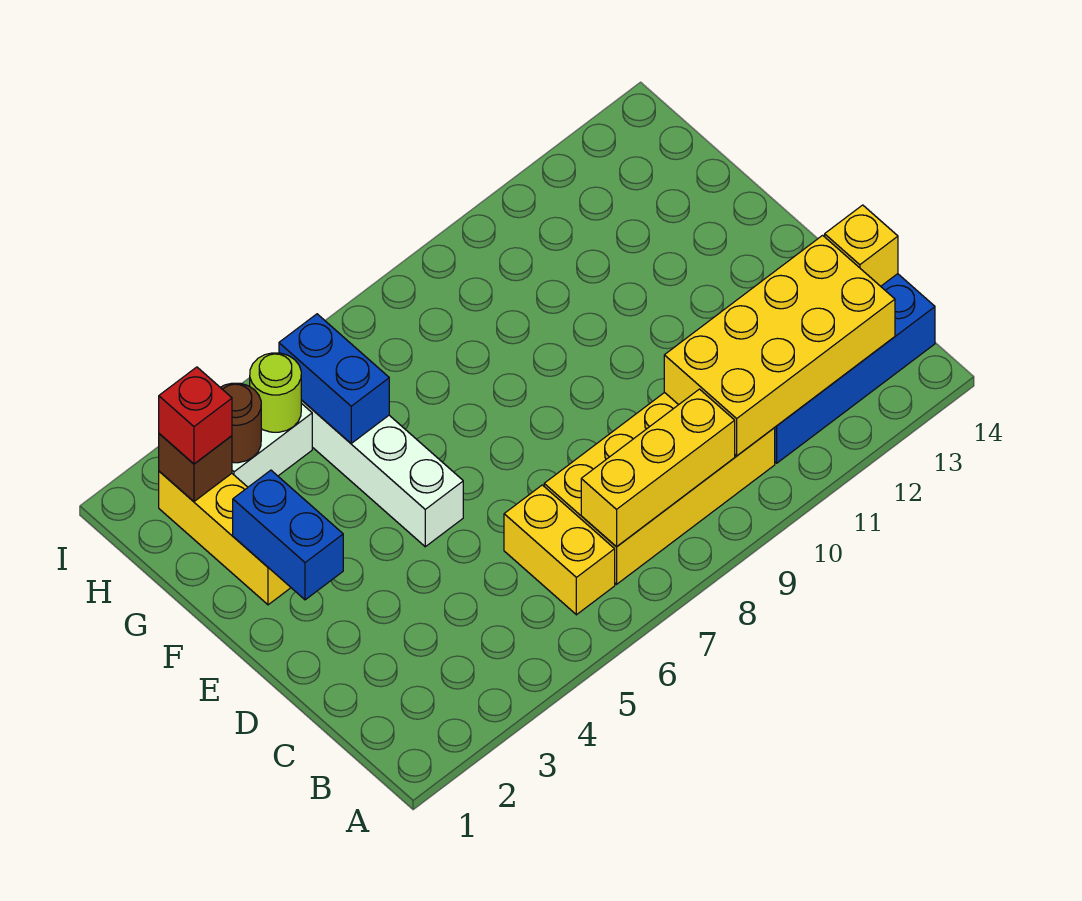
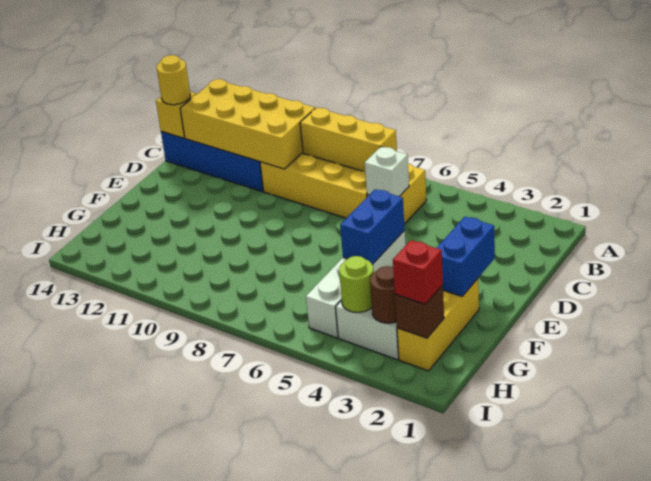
none -> white brick C6 level 2
none -> yellow round brick C14 level 3
blue brick G5:H5 level 2 -> blue brick E5:F5 level 2

